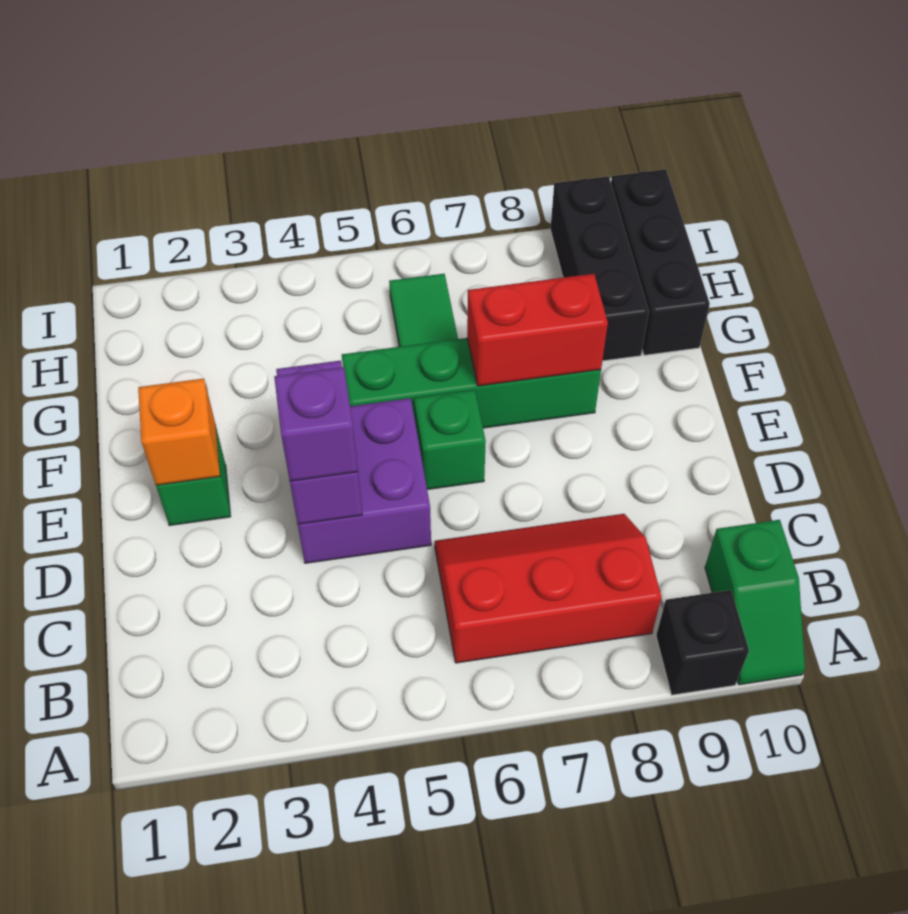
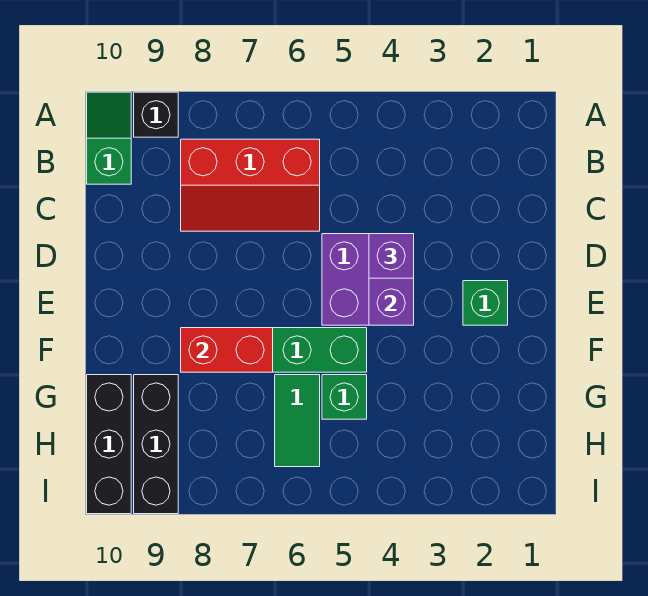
orange brick E2 level 2 -> none
green brick E6 level 1 -> green brick G5 level 1

